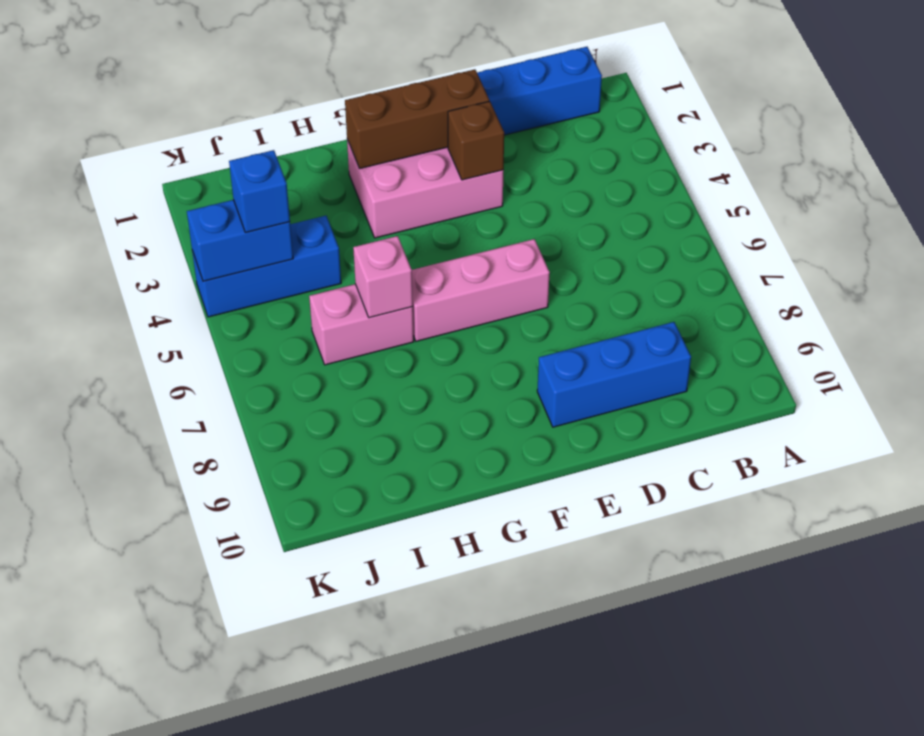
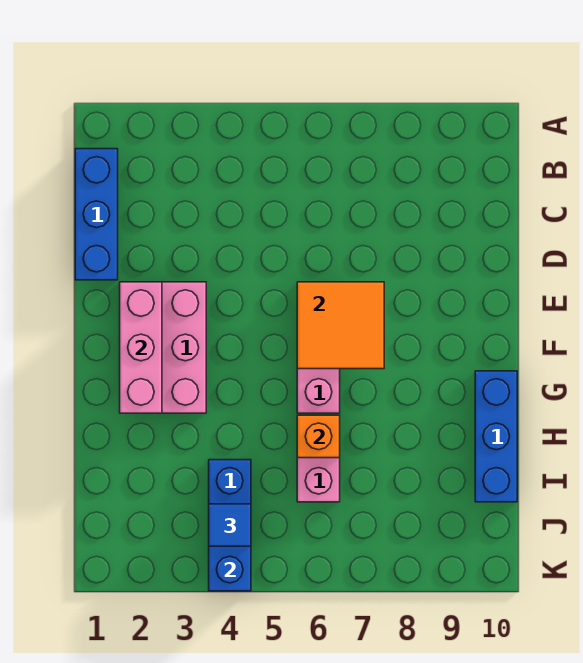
blue brick C9:E9 level 1 -> blue brick G10:I10 level 1
brown brick E2:G2 level 2 -> pink brick E2:G2 level 2
brown brick E3 level 2 -> none
none -> orange tile E6:F7 level 2
pink brick H6 level 2 -> orange brick H6 level 2
blue brick J4 level 3 -> blue tile J4 level 3

